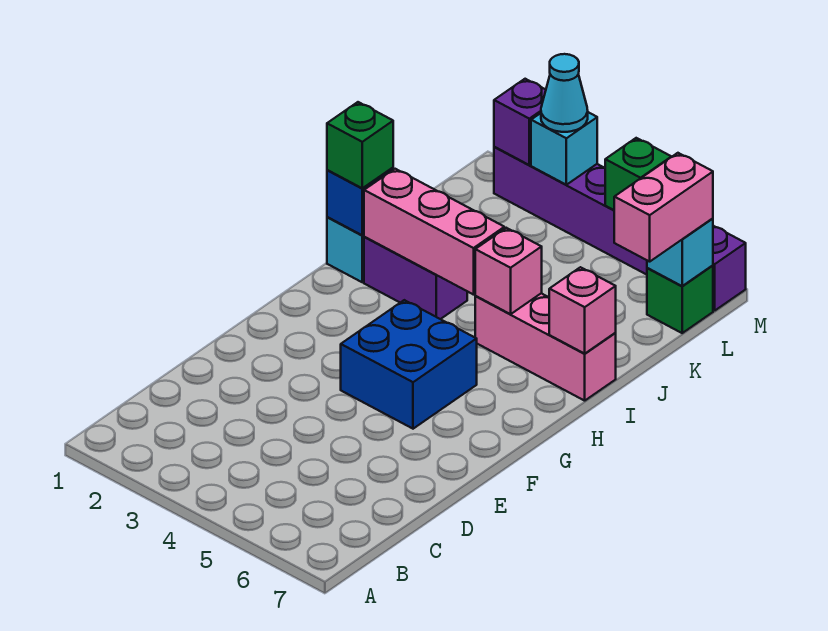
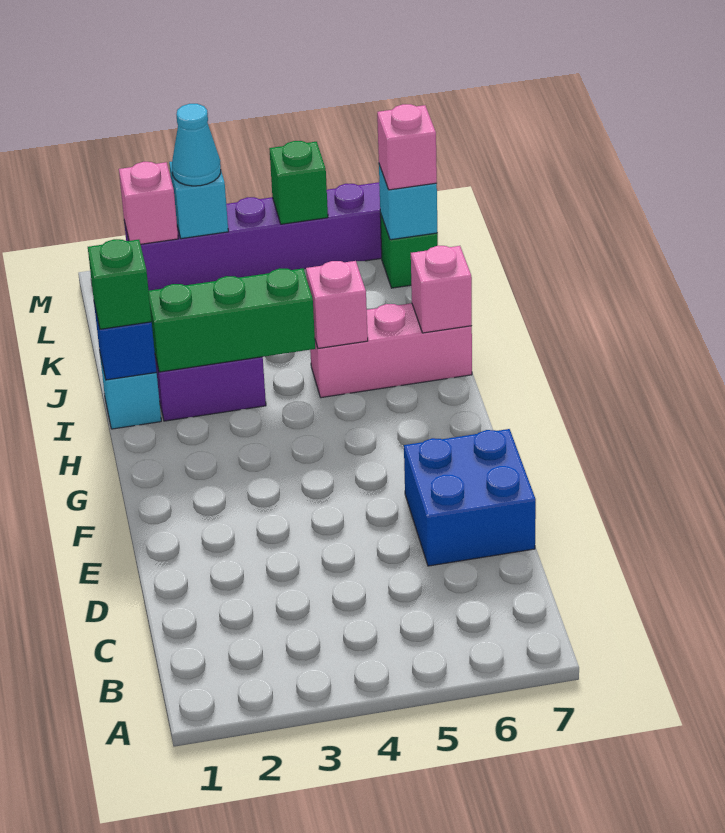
blue brick F4:G5 level 1 -> blue brick D6:E7 level 1
pink brick I2:I4 level 2 -> green brick I2:I4 level 2
pink brick K7:L7 level 3 -> pink brick L7 level 3
purple brick M2 level 2 -> pink brick M2 level 2

